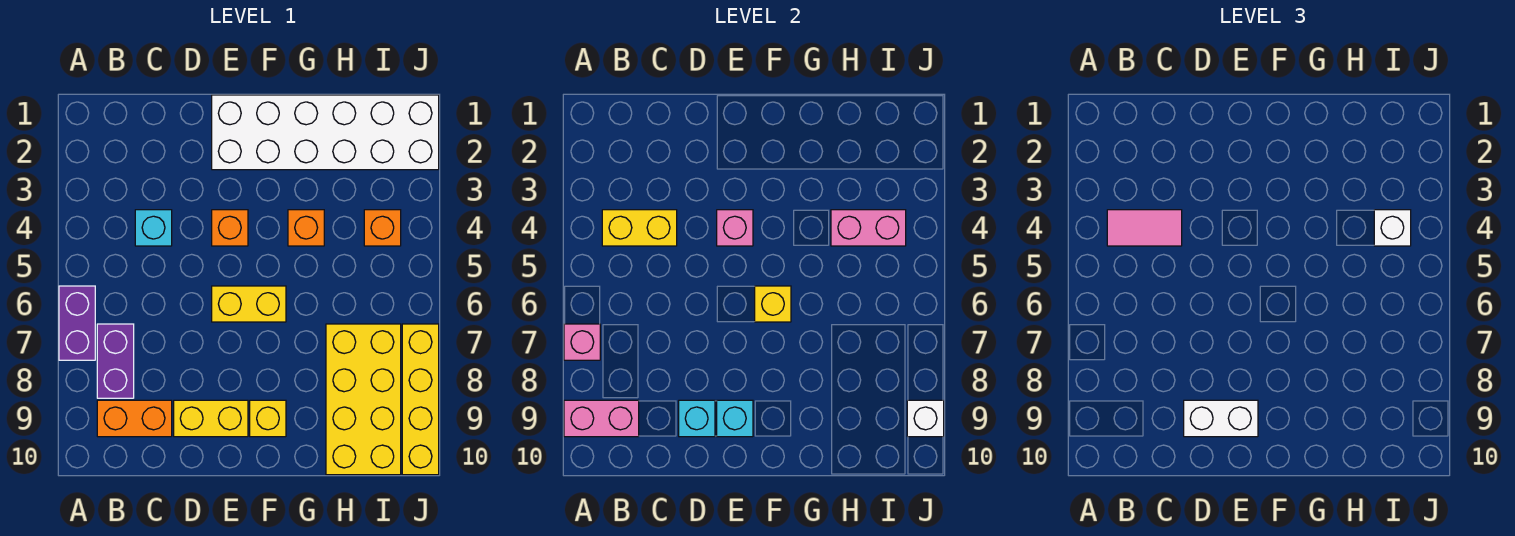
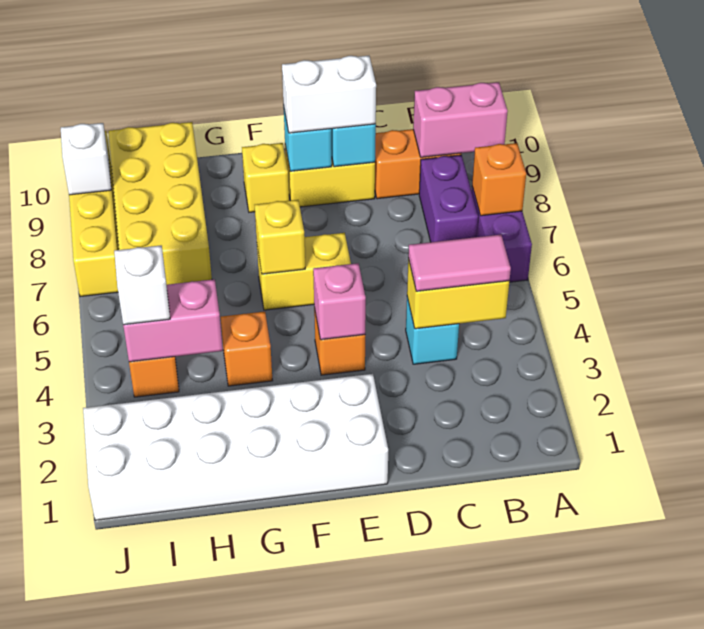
pink brick A7 level 2 -> orange brick A7 level 2

